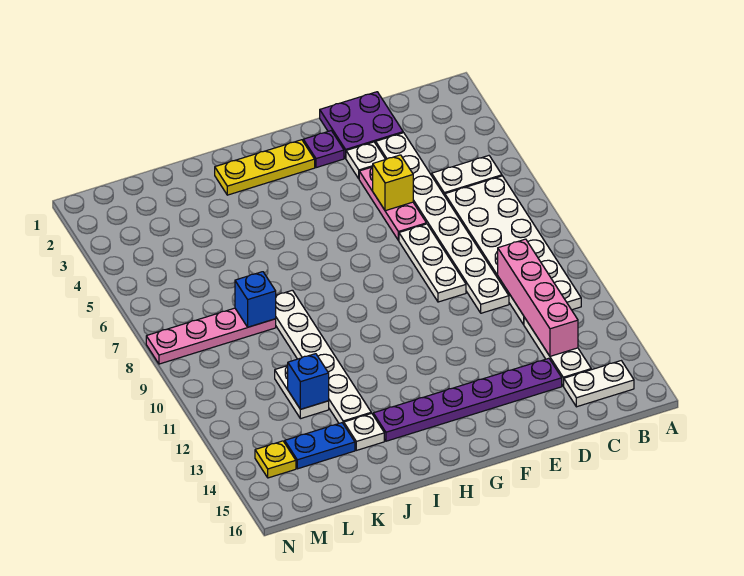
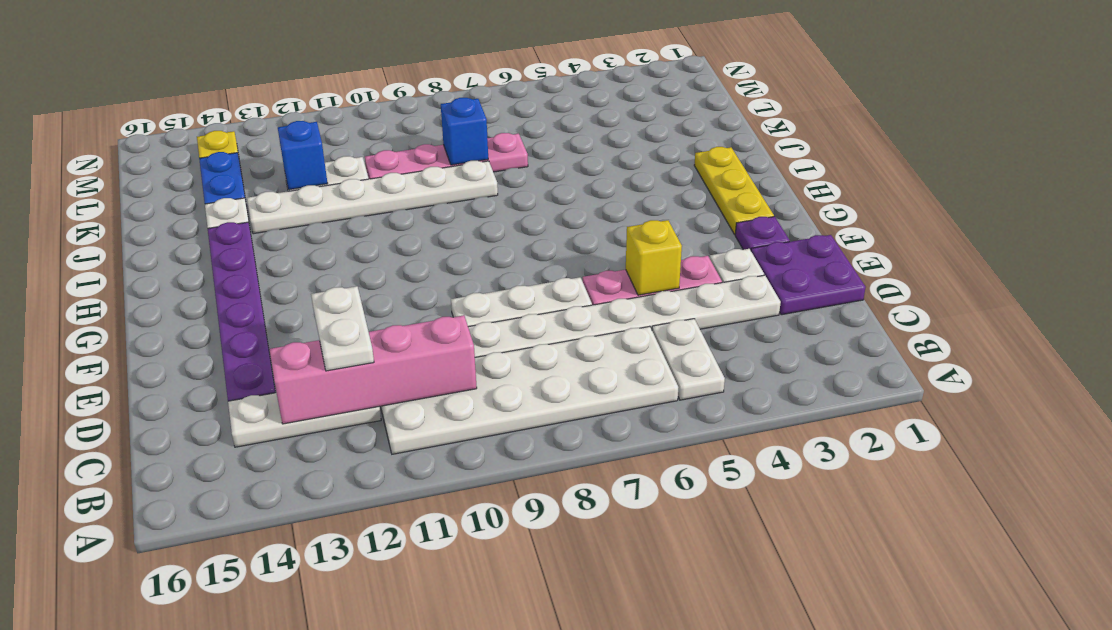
white plate B15:C15 level 1 -> white plate C12:D12 level 3
pink plate K8:N8 level 1 -> pink plate K7:K10 level 1

